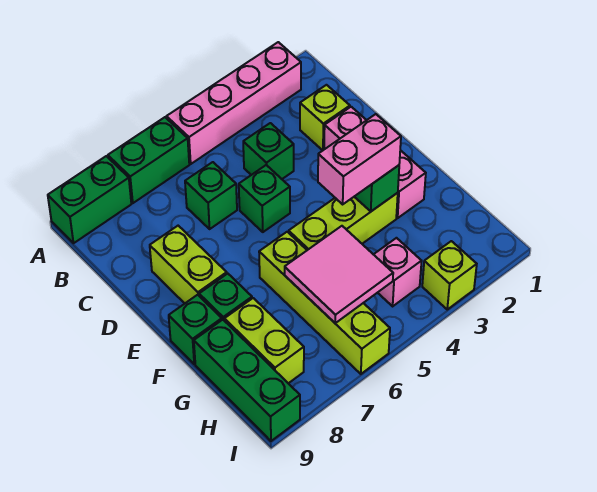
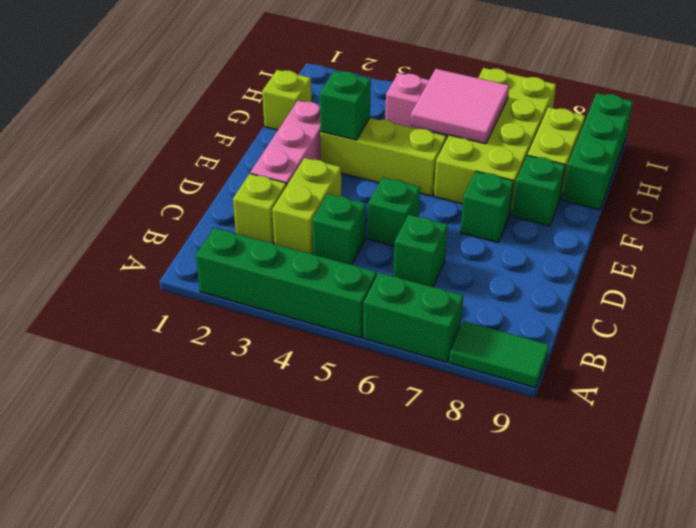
pink brick A2:A5 level 1 -> green brick A2:A5 level 1
green brick A8:A9 level 1 -> green tile A8:A9 level 1
lime brick D8:E8 level 1 -> lime brick C3:D3 level 1
pink brick F3:F4 level 3 -> none
lime brick F6:I6 level 1 -> lime brick F6:I7 level 1
green brick F9 level 1 -> green brick E7 level 1
lime brick I3 level 1 -> lime brick G1 level 1

